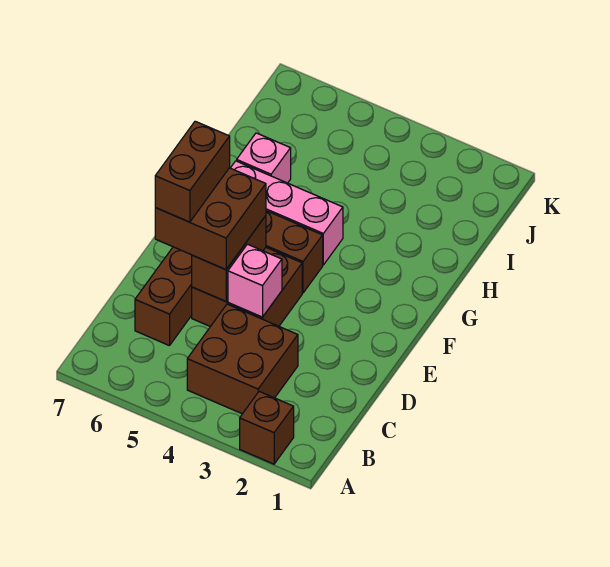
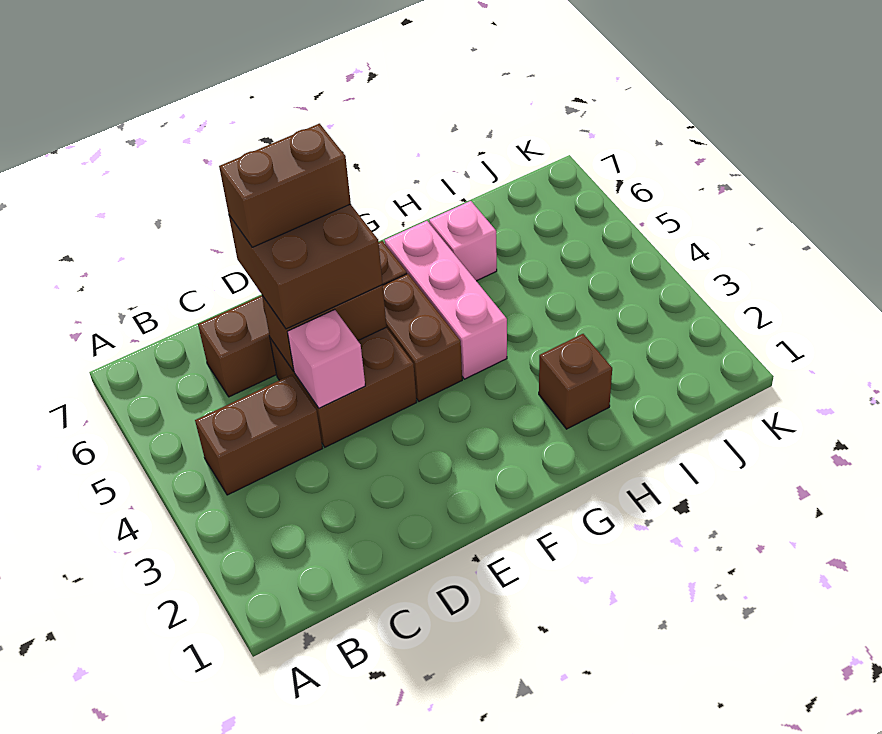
brown brick A2 level 1 -> brown brick H2 level 1
brown brick B3:C4 level 1 -> brown brick B4:C4 level 1

